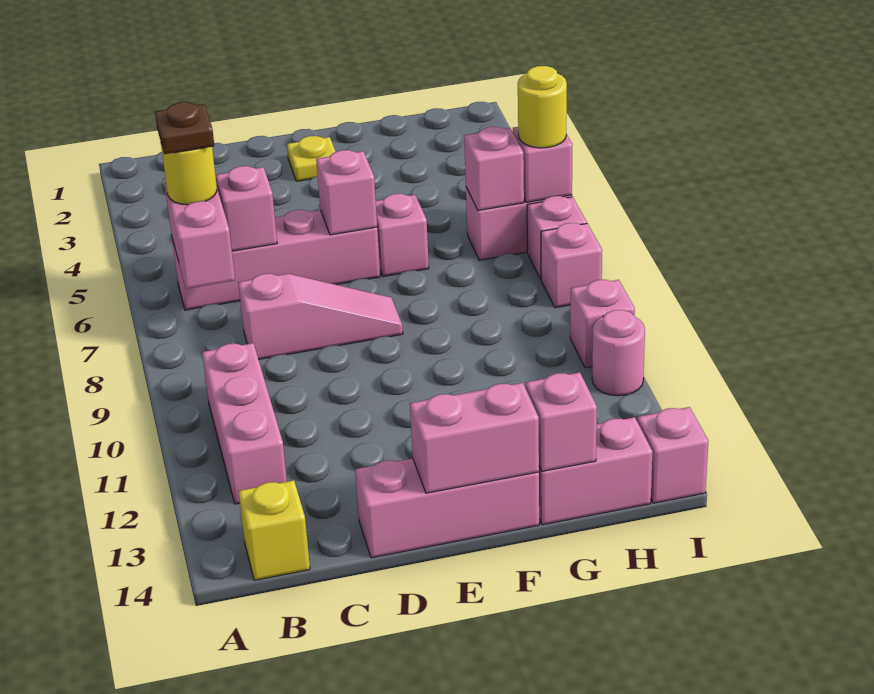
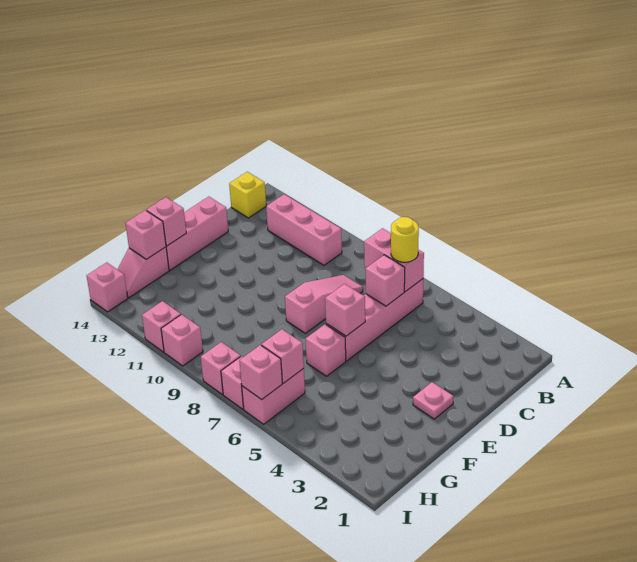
brown plate B6 level 4 -> none
pink slope C8:E8 level 1 top C -> pink slope C8:E8 level 1 top E
yellow plate E2 level 1 -> pink plate E2 level 1
pink brick E14:F14 level 2 -> pink brick F14 level 2
pink brick G14:H14 level 1 -> pink slope G14:H14 level 1 top G
yellow round brick I6 level 3 -> none
pink round brick I11 level 1 -> pink brick I11 level 1

